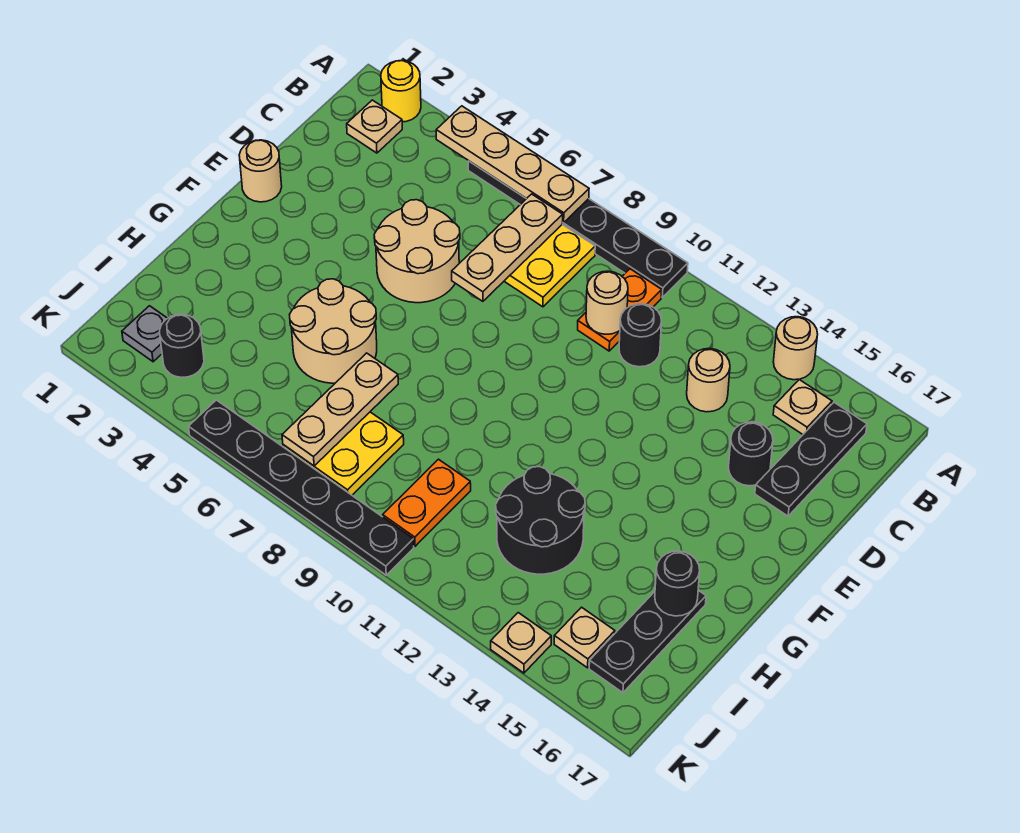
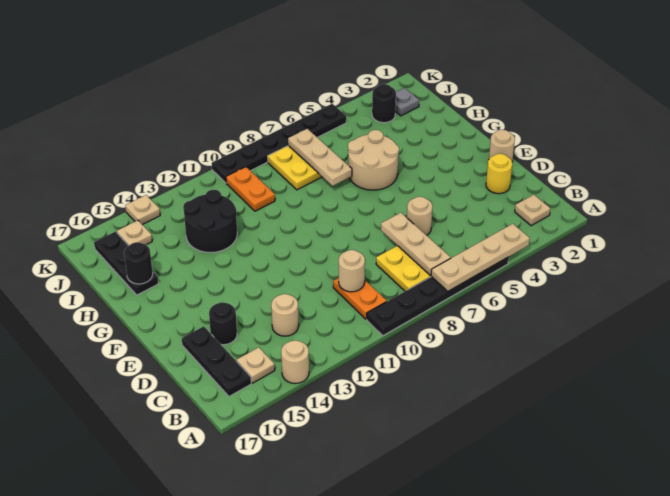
yellow round brick A2 level 1 -> yellow round brick D2 level 1
black round brick C11 level 1 -> none
tan round brick D5:E6 level 1 -> tan round brick D6 level 1

